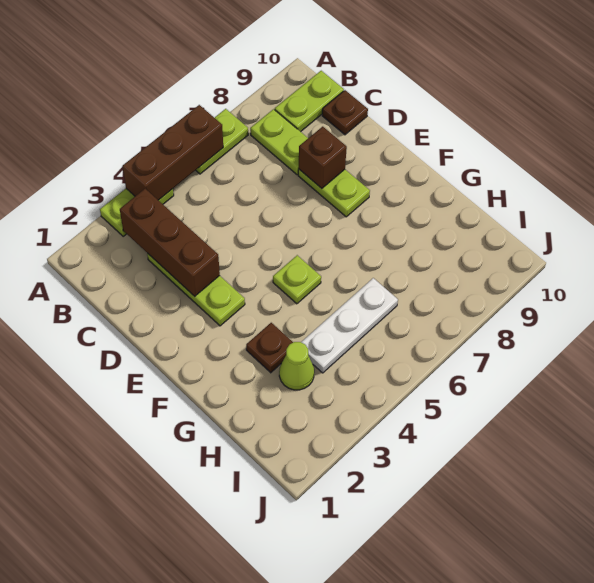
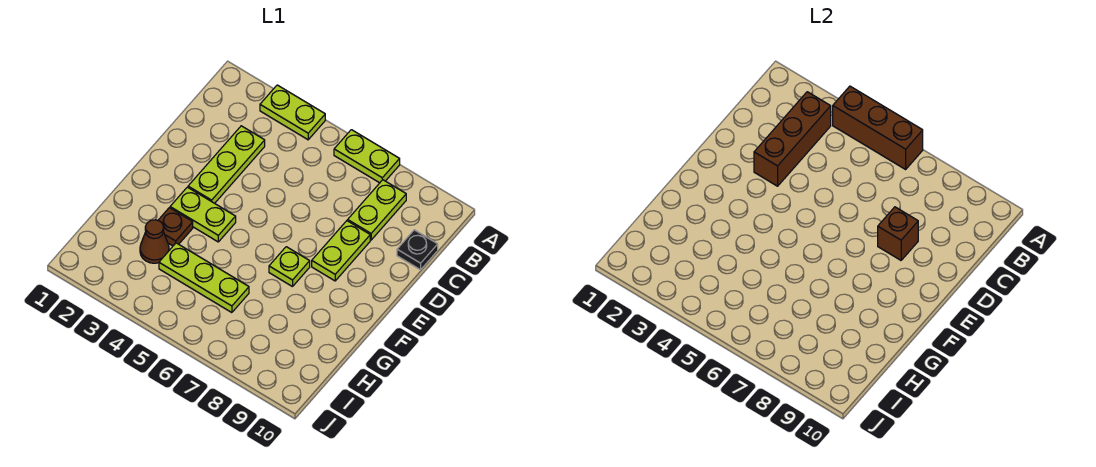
lime plate B9:B10 level 1 -> lime plate F3:F4 level 1
brown plate C10 level 1 -> black plate C10 level 1
lime plate F5 level 1 -> lime plate F7 level 1
lime cone H3 level 1 -> brown cone H3 level 1
white plate H4:H6 level 1 -> lime plate H4:H6 level 1

